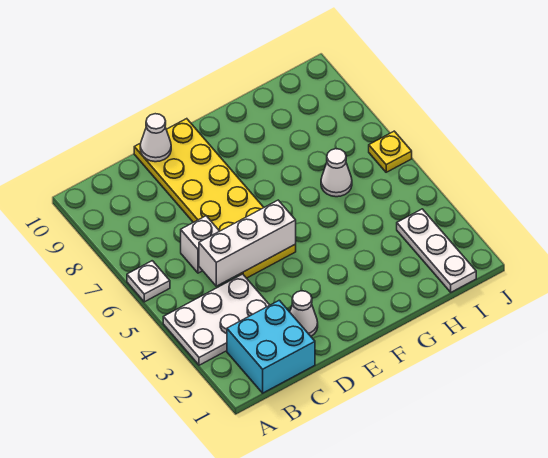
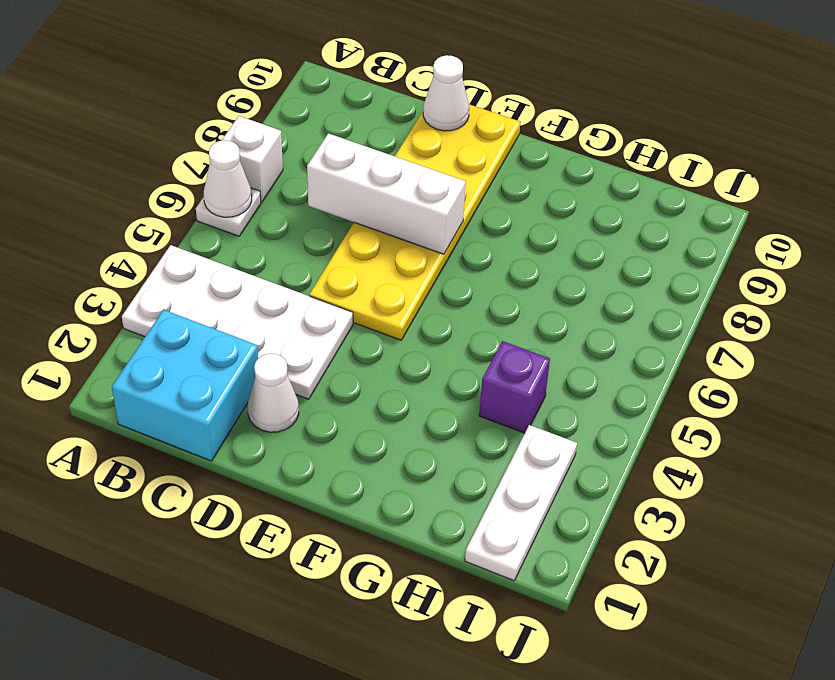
white plate A3:C4 level 1 -> white plate A3:D4 level 1
white brick C5:E5 level 2 -> white brick C7:E7 level 2
white brick C6 level 1 -> white brick A7 level 1
none -> purple brick H4 level 1
white cone H6 level 1 -> white cone A6 level 2
yellow plate J6 level 1 -> none

